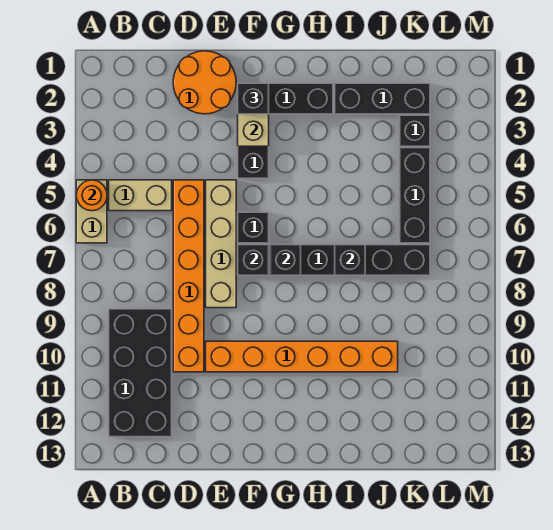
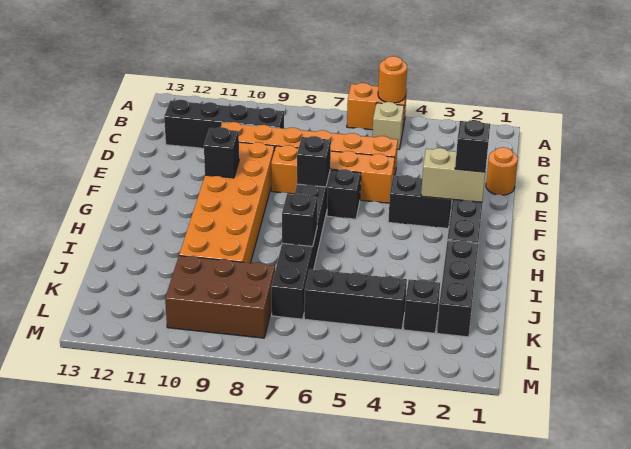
tan brick A5:A6 level 1 -> orange brick A5:A6 level 1
tan brick B5:C5 level 1 -> tan brick B5 level 1
black brick B9:C12 level 1 -> black brick C9:C12 level 1
orange round brick D1:E2 level 1 -> orange round brick D1 level 1
tan brick E5:E8 level 1 -> orange brick E5:E8 level 1
orange brick E10:J10 level 1 -> orange brick E9:J10 level 1
black brick G7 level 2 -> black brick F10 level 2
none -> brown brick K8:L10 level 1

